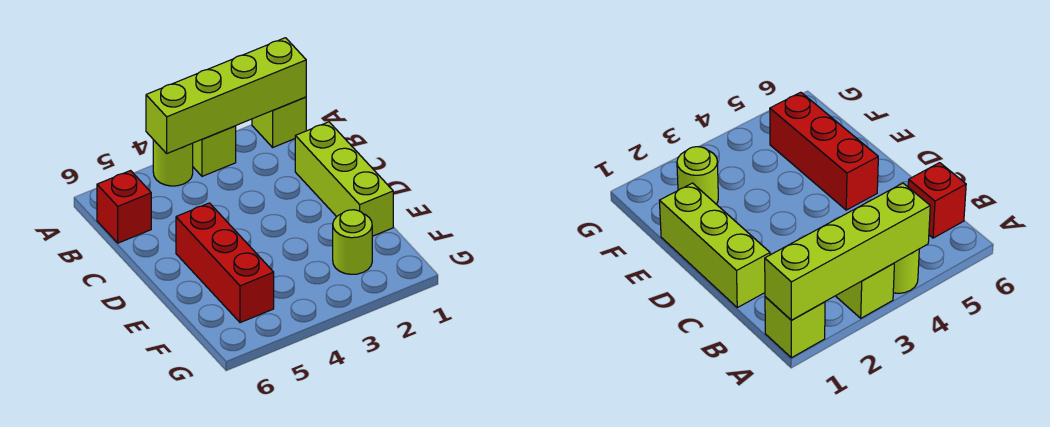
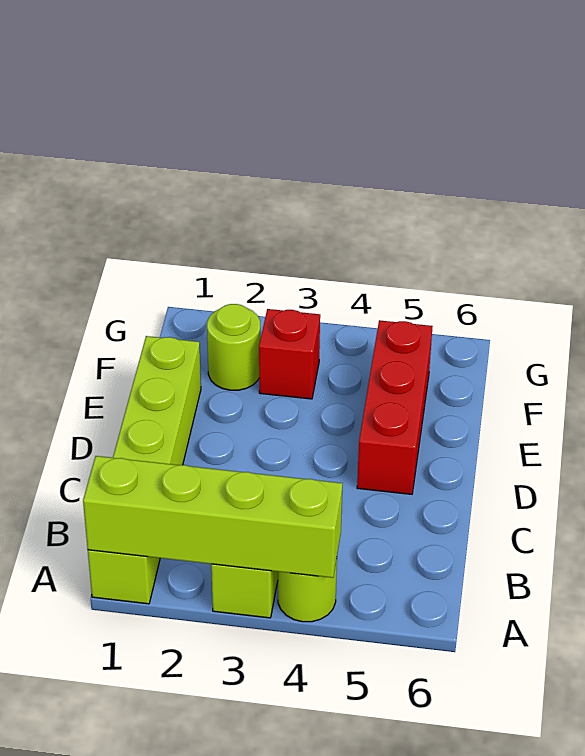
red brick B6 level 1 -> red brick F3 level 1

